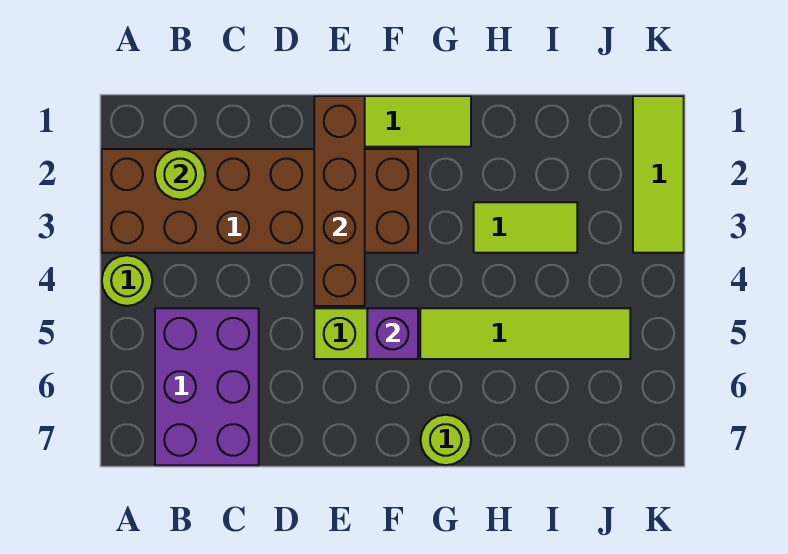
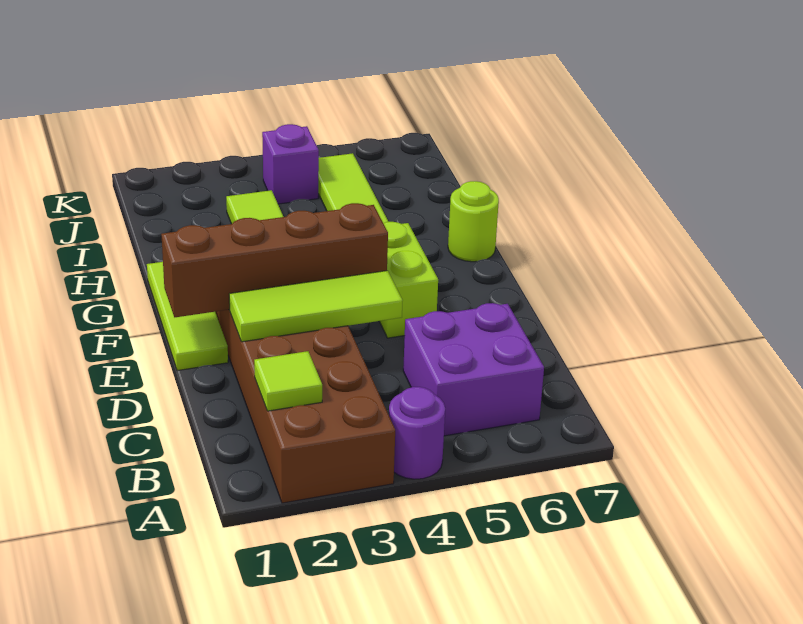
lime round brick A4 level 1 -> purple round brick A4 level 1
lime round brick B2 level 2 -> lime tile B2 level 2
purple brick B5:C7 level 1 -> purple brick B5:C6 level 1
purple brick F5 level 2 -> purple brick J4 level 1
lime tile K1:K3 level 1 -> lime tile D2:D4 level 2

